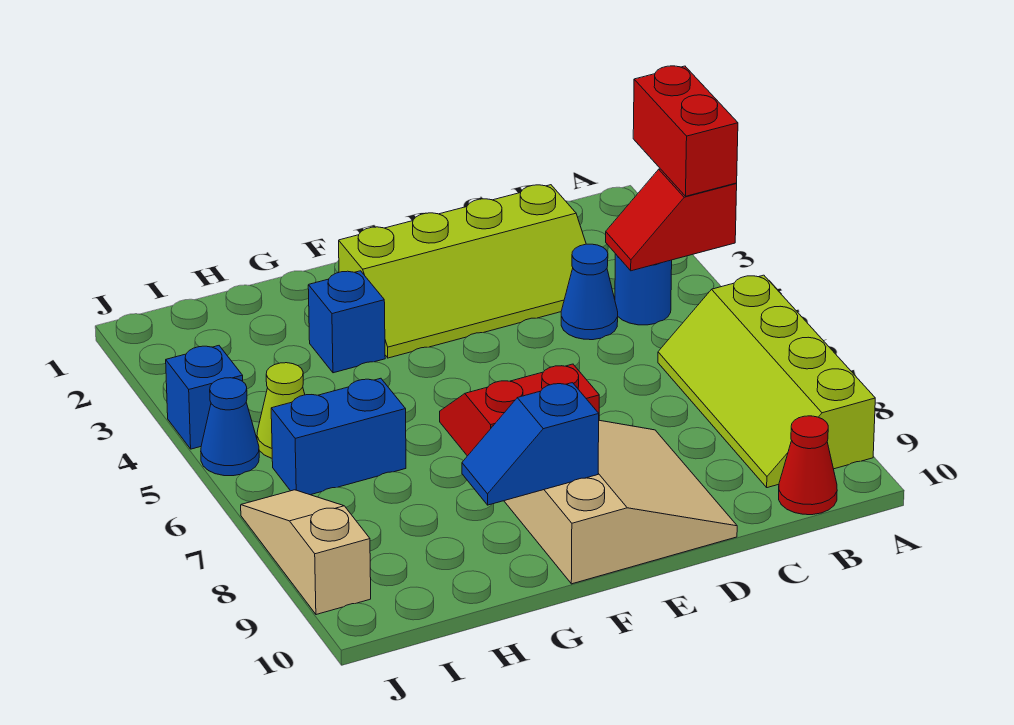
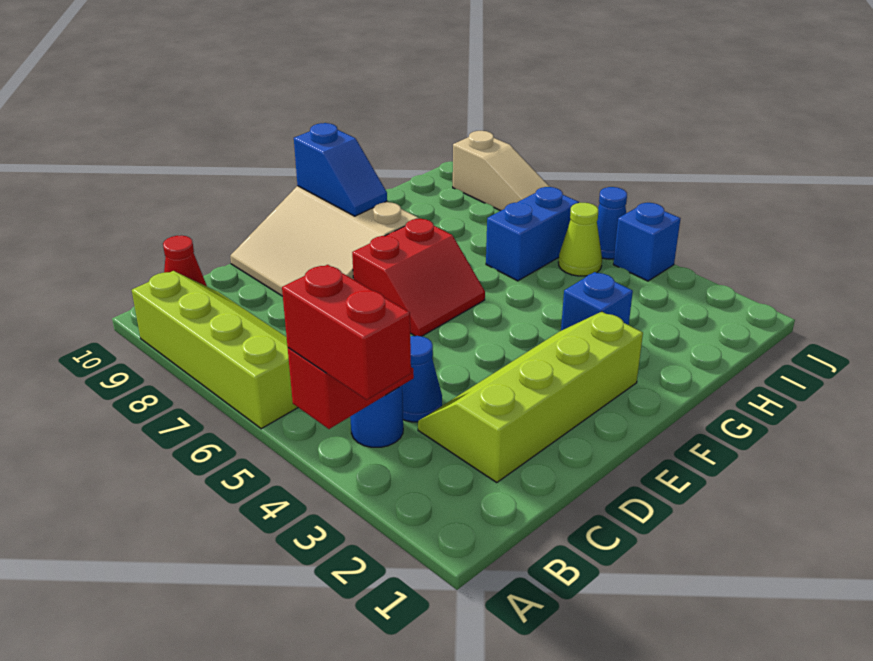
blue slope F9:G9 level 2 top F -> blue slope F9:F10 level 2 top 10

